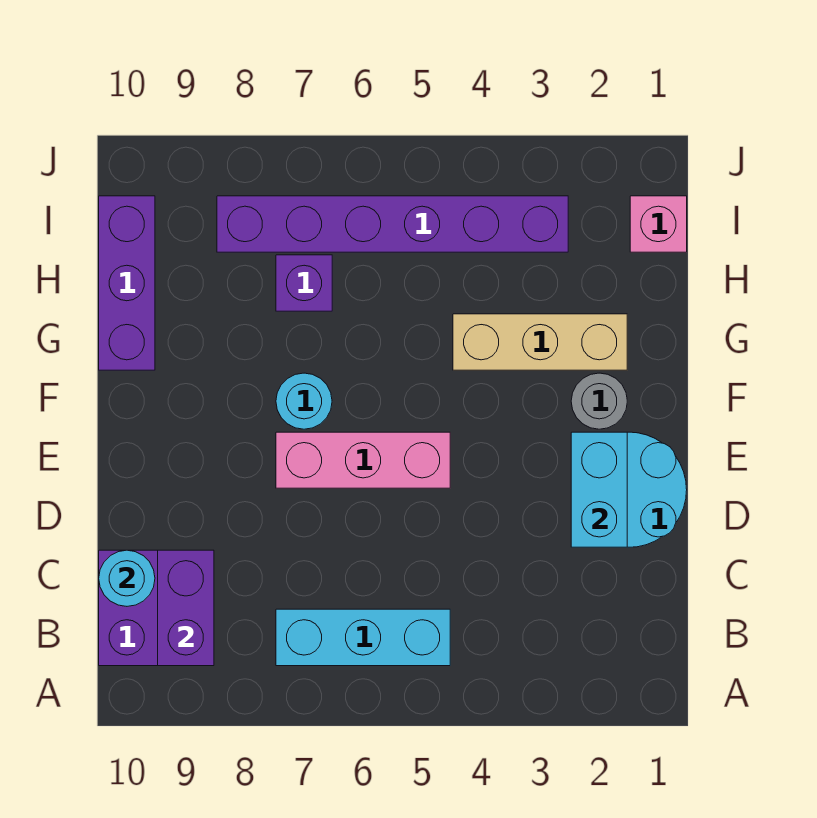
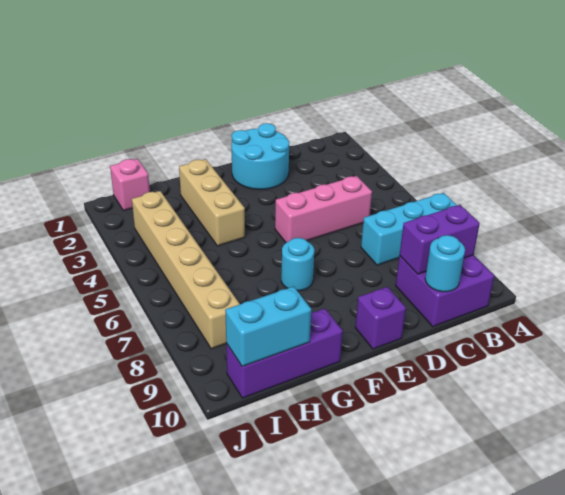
cyan brick B5:B7 level 1 -> cyan brick A7:C7 level 1
cyan brick D2:E2 level 2 -> cyan brick H10:I10 level 2
pink brick E5:E7 level 1 -> pink brick C5:E5 level 1
grey round brick F2 level 1 -> none
purple brick H7 level 1 -> purple brick E10 level 1
purple brick I3:I8 level 1 -> tan brick I3:I8 level 1

